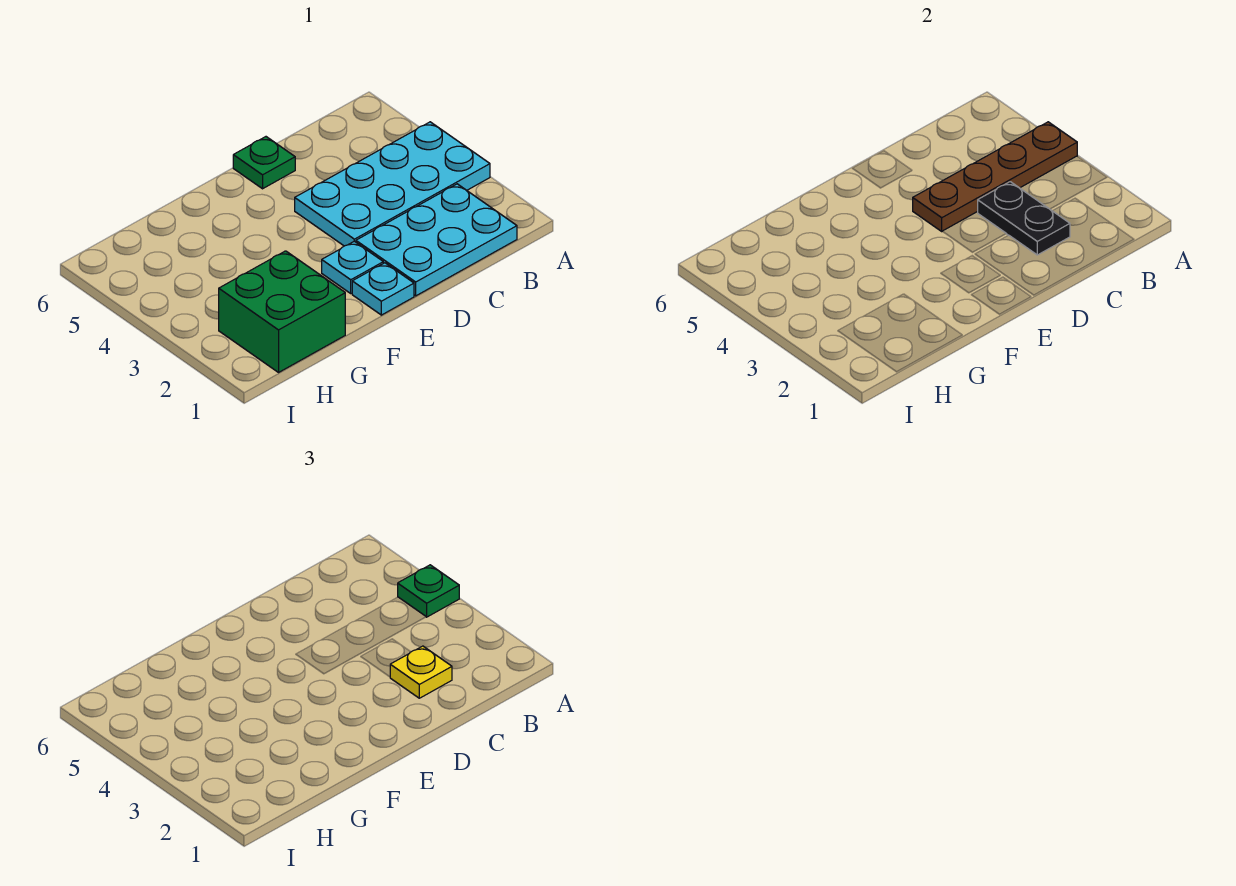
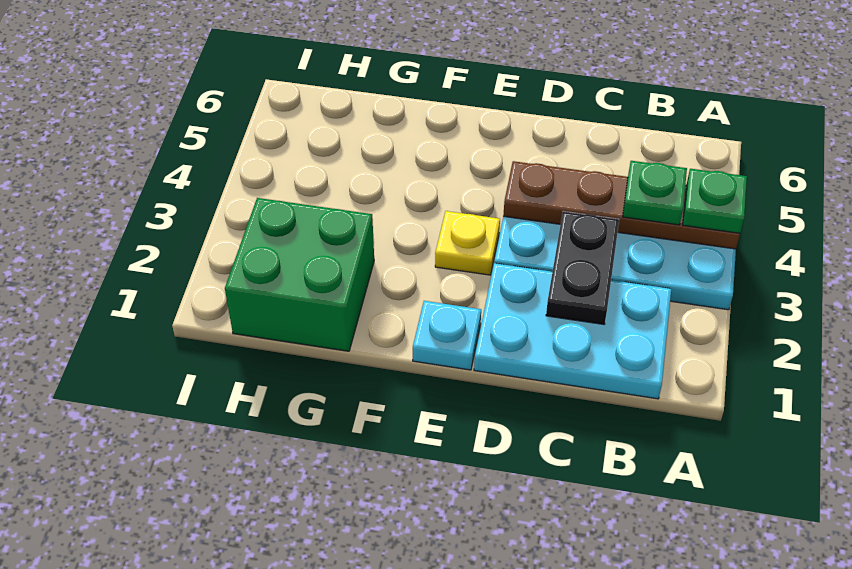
yellow plate C2 level 3 -> yellow plate E3 level 1
green plate D6 level 1 -> green plate B4 level 3
cyan plate E2 level 1 -> none

